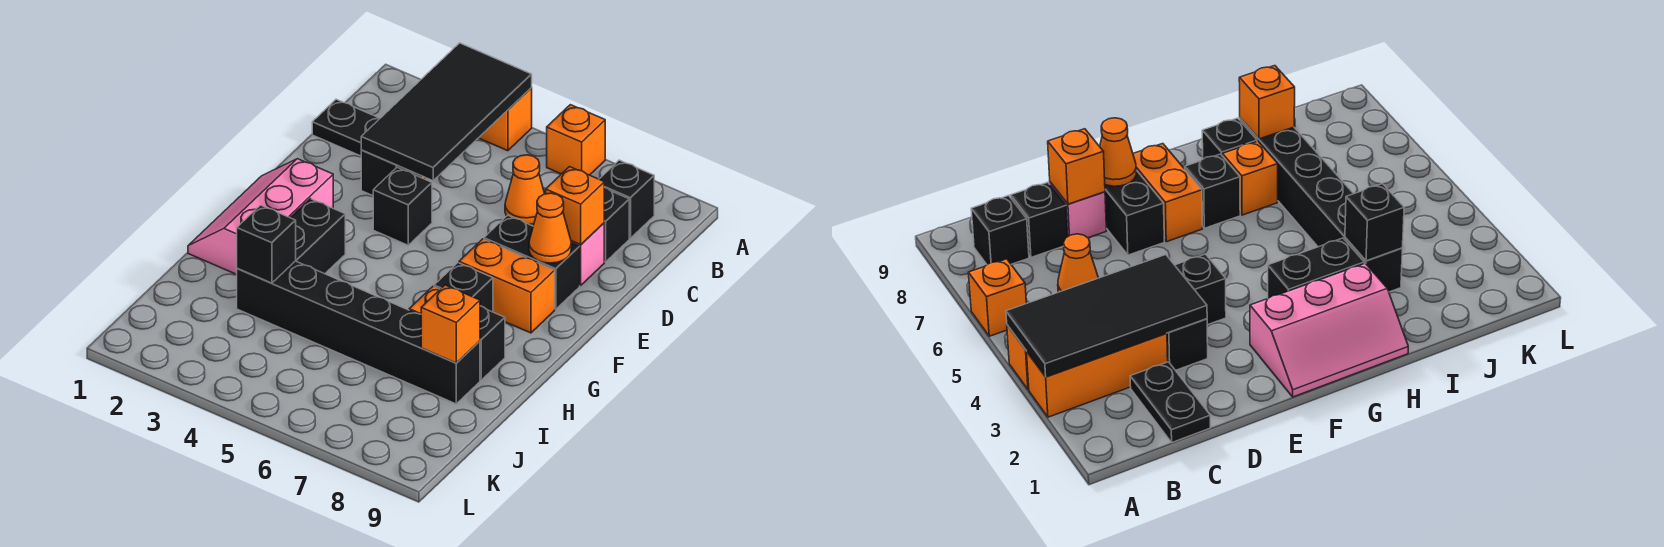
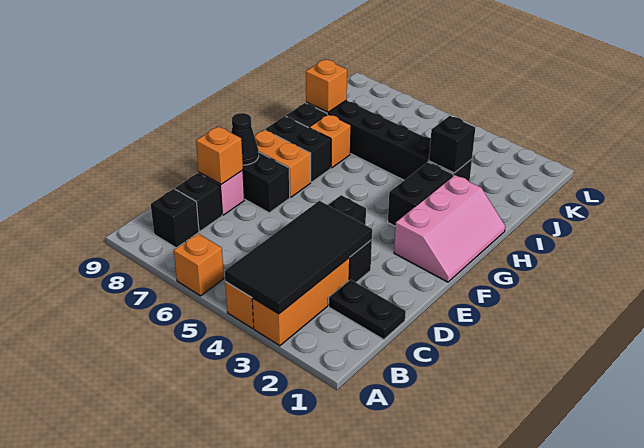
orange cone C6 level 1 -> none
orange cone E8 level 2 -> black cone E8 level 2
black brick G7 level 1 -> black brick G7:G8 level 1

